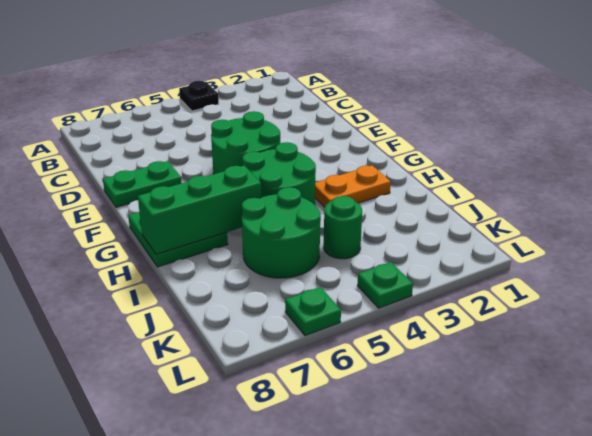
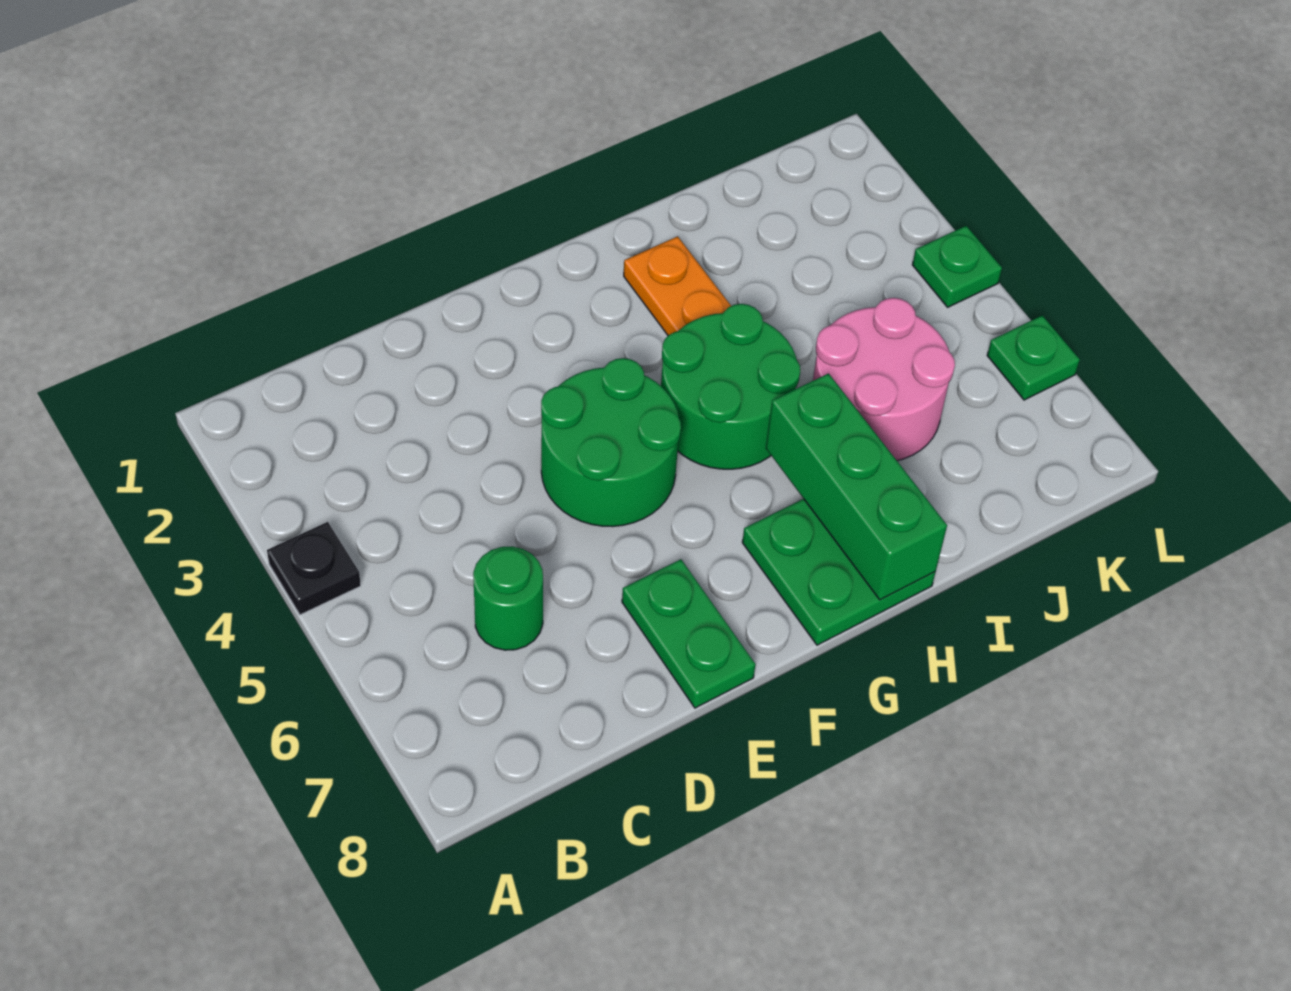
green round brick I5:J6 level 1 -> pink round brick I5:J6 level 1
green round brick J4 level 1 -> green round brick C6 level 1

